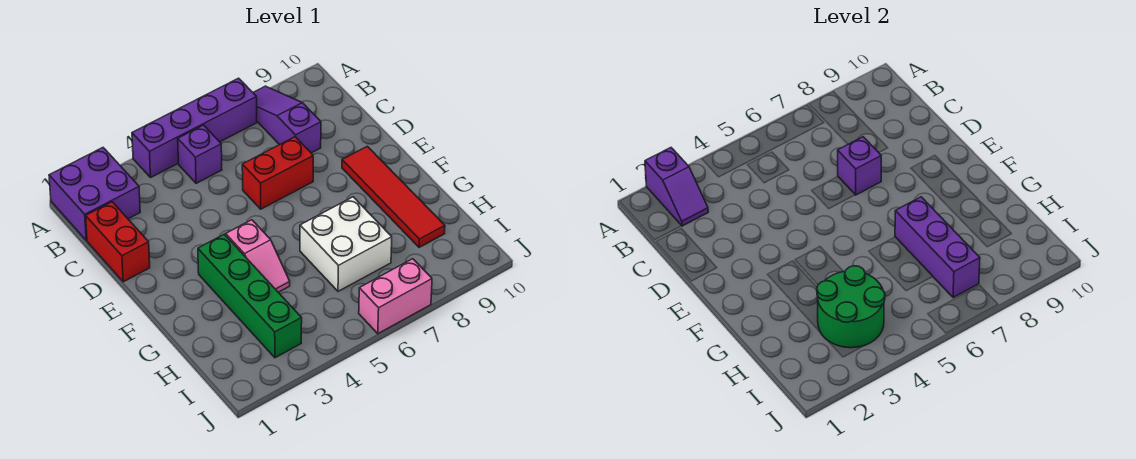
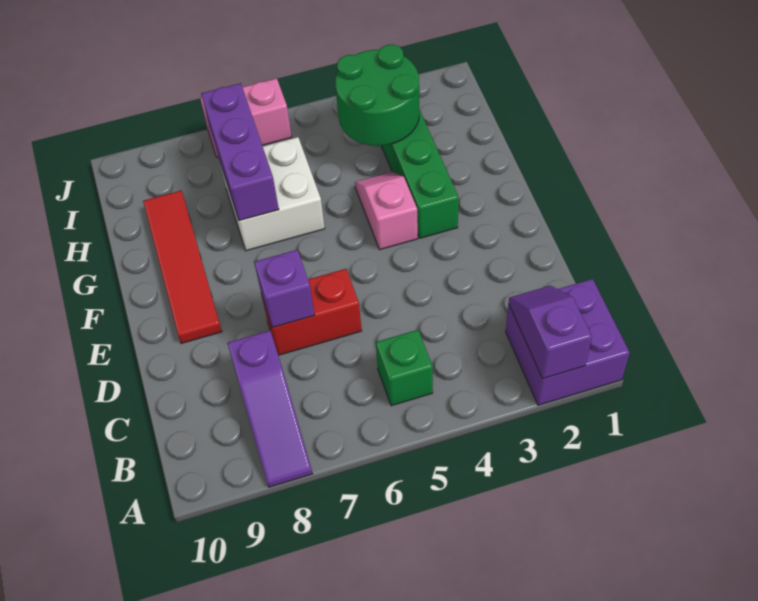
purple brick A4:A7 level 1 -> none
purple brick B5 level 1 -> green brick B5 level 1
red brick C1:D1 level 1 -> none

